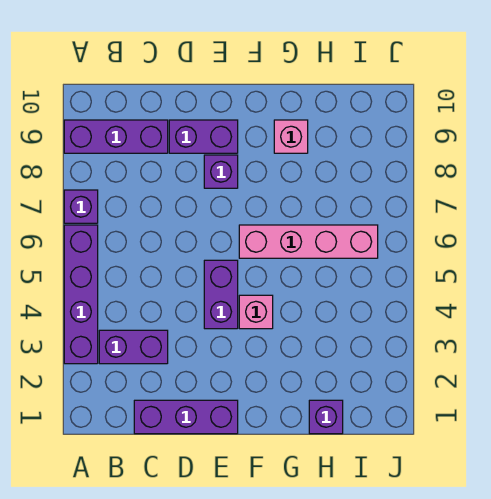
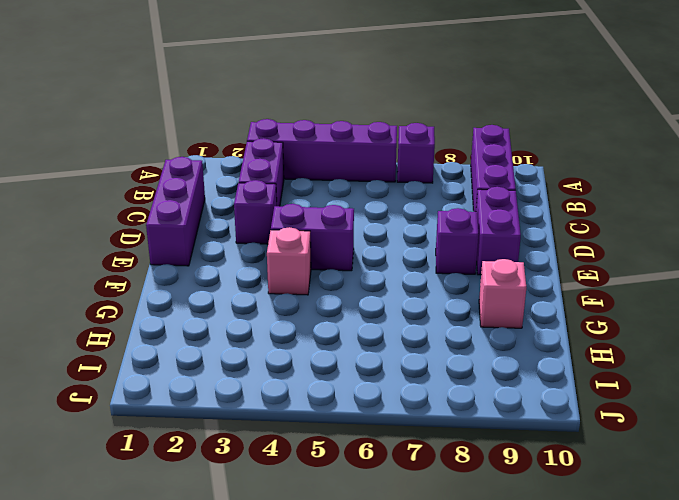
pink brick F6:I6 level 1 -> none
purple brick H1 level 1 -> purple brick D3 level 1

